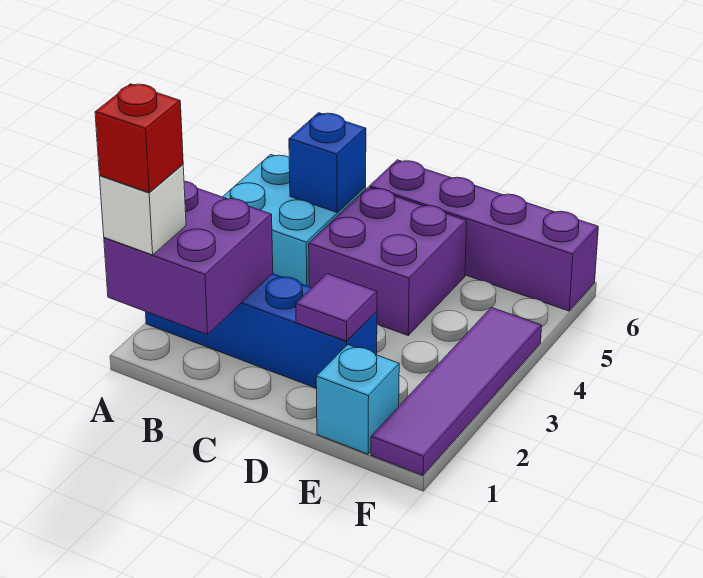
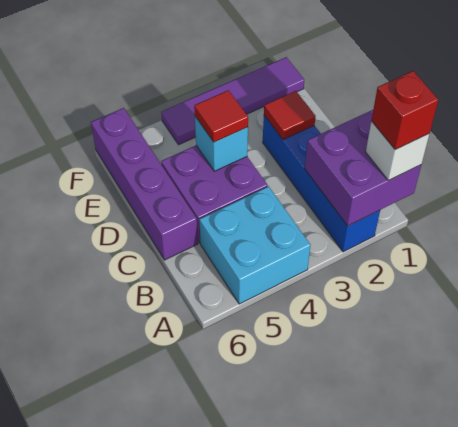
blue brick B5 level 2 -> none
purple tile D2 level 2 -> red tile D2 level 2
none -> red tile D4 level 3
cyan brick E1 level 1 -> cyan brick D4 level 2

